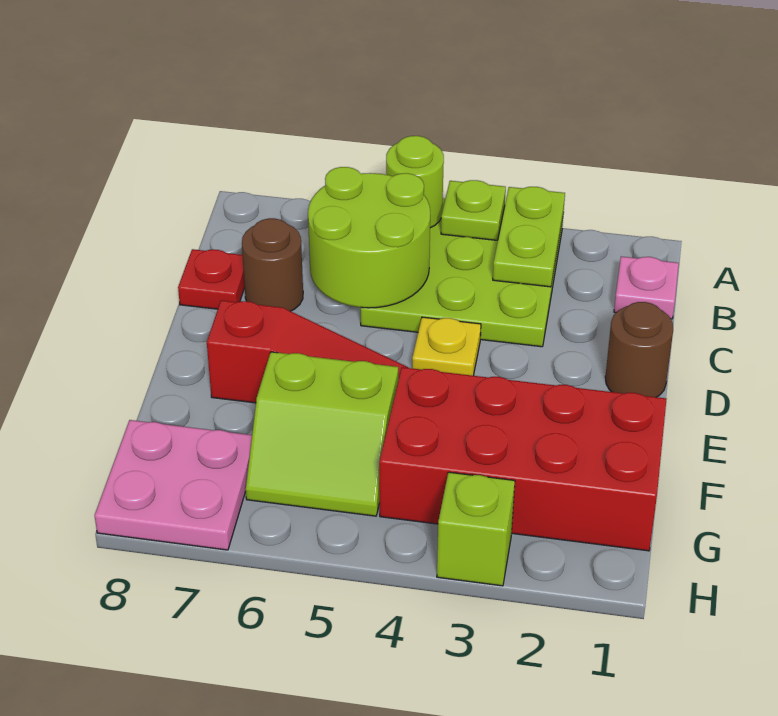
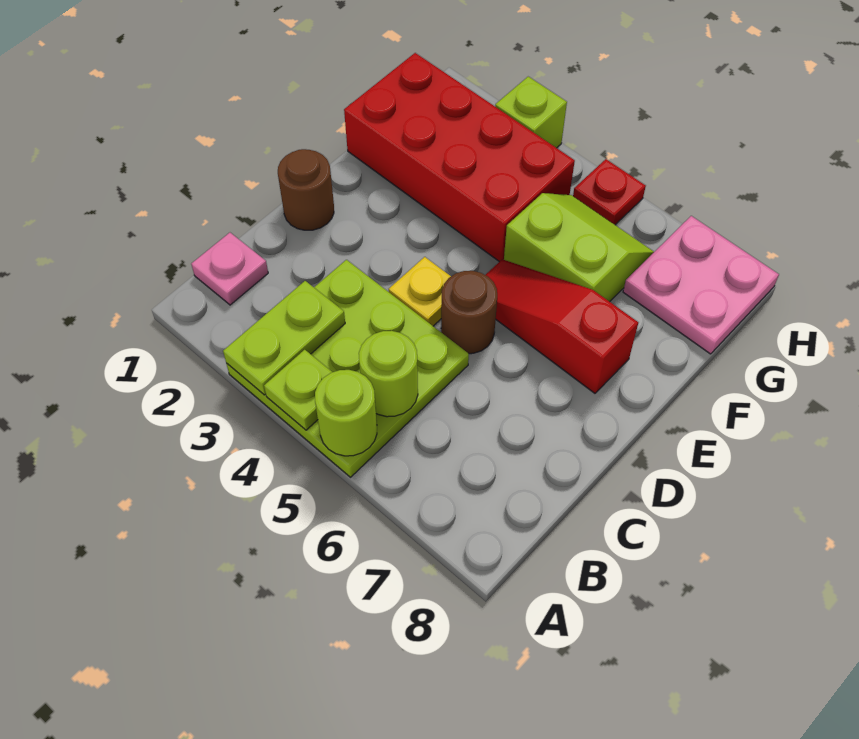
lime round brick B5:C6 level 2 -> lime round brick B5 level 2
brown round brick C7 level 1 -> brown round brick D5 level 1
red plate C8 level 1 -> red plate H5 level 1

